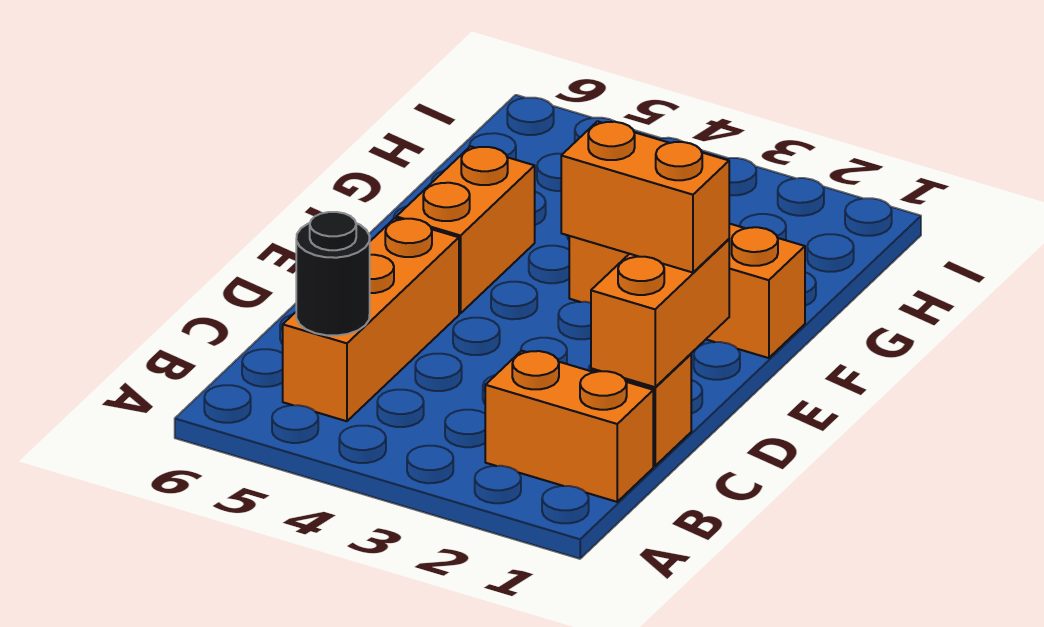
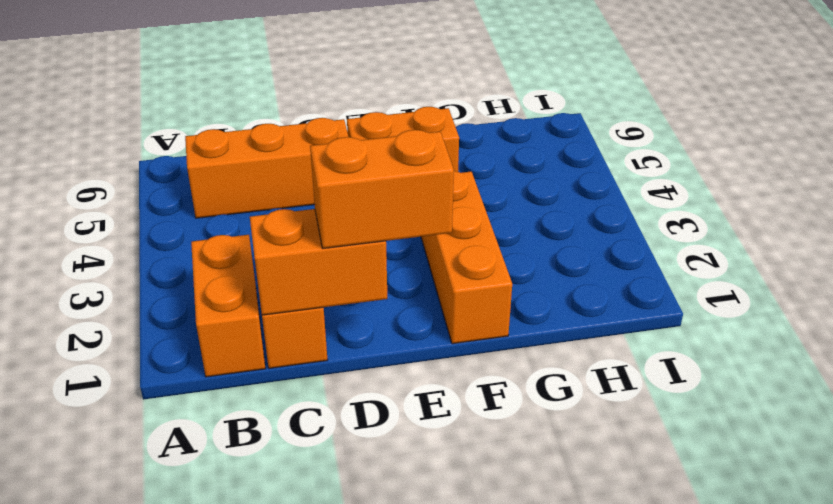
black round brick B5 level 2 -> none
orange brick D1:D2 level 3 -> orange brick D1:E1 level 3

